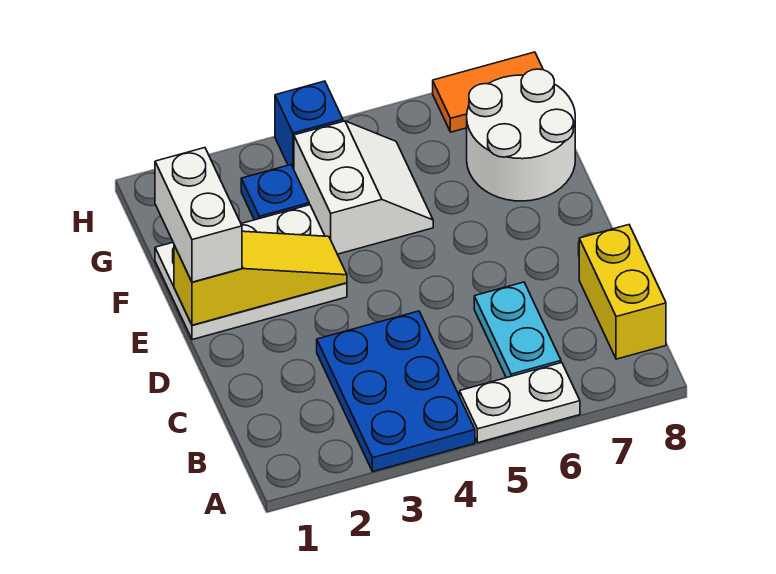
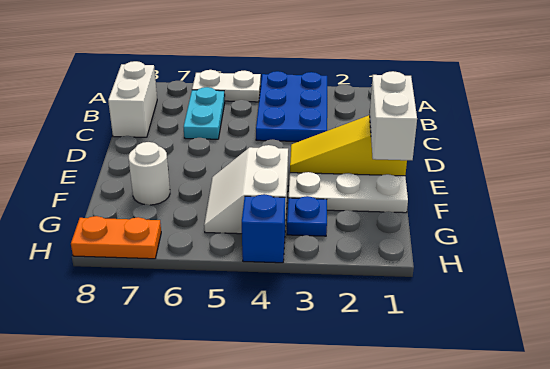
yellow brick B8:C8 level 1 -> white brick B8:C8 level 1
white round brick F7:G8 level 1 -> white round brick F7 level 1
orange tile H7:H8 level 1 -> orange plate H7:H8 level 1

